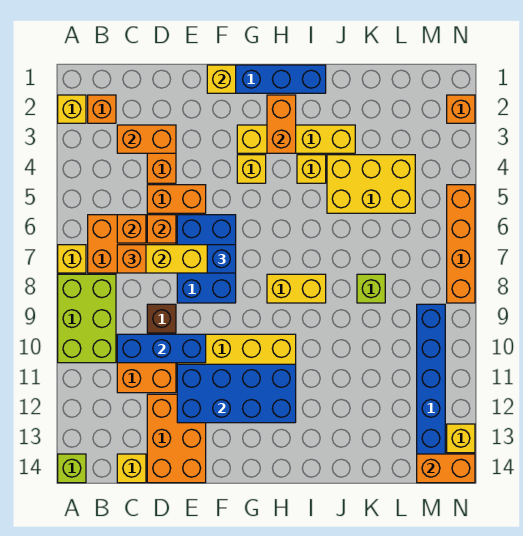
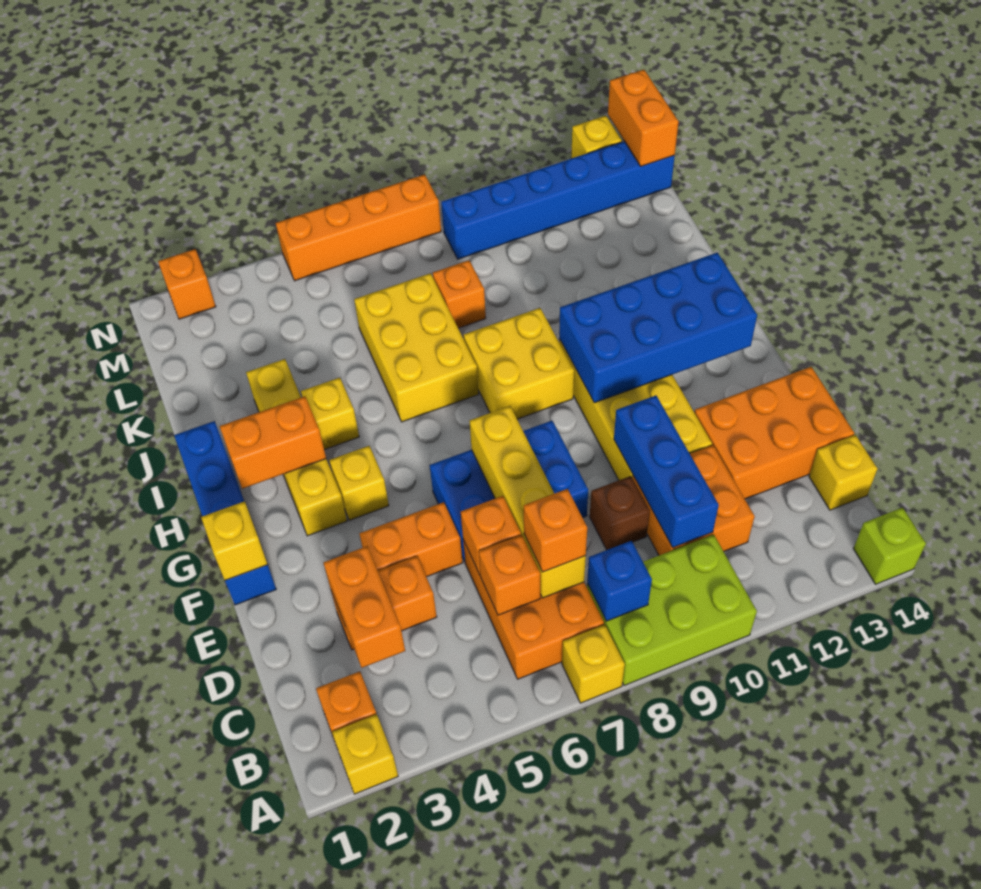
orange brick D5:E5 level 1 -> orange brick E4:E5 level 1
blue brick E11:H12 level 2 -> blue brick G10:H13 level 2
blue brick F7 level 3 -> blue brick B8 level 2
yellow brick H8:I8 level 1 -> yellow brick H8:I9 level 1
yellow brick J4:L5 level 1 -> yellow brick I6:K7 level 1
lime brick K8 level 1 -> orange brick K8 level 1

